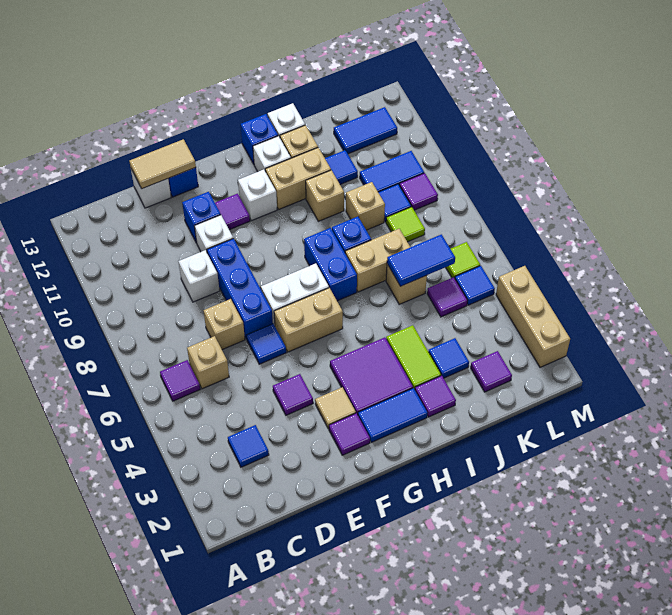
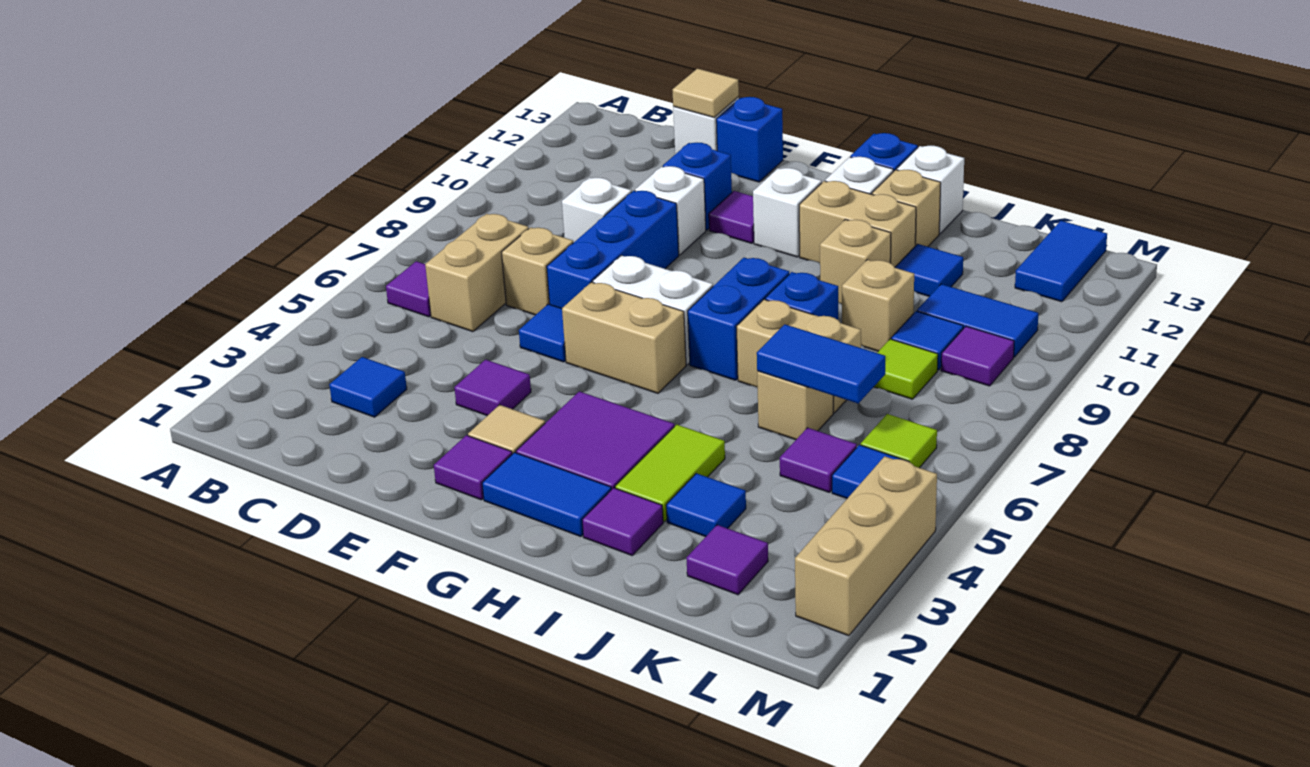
tan brick C6 level 1 -> tan brick C6:C7 level 1
tan tile D13:E13 level 2 -> tan tile D13 level 2
blue tile K12:L12 level 1 -> blue tile L12:L13 level 1

